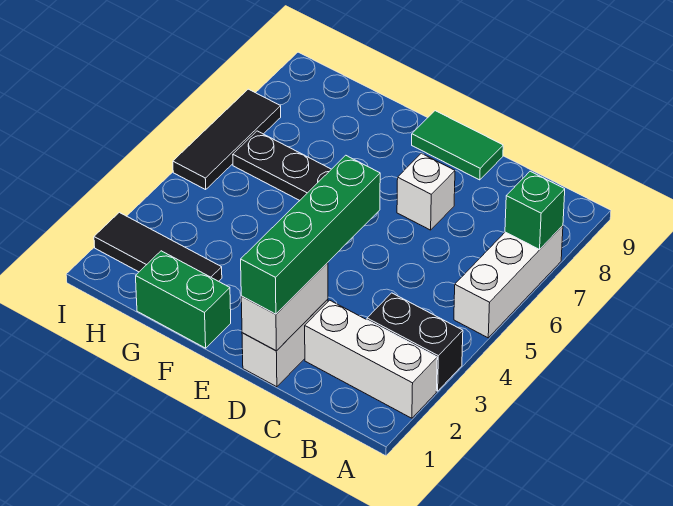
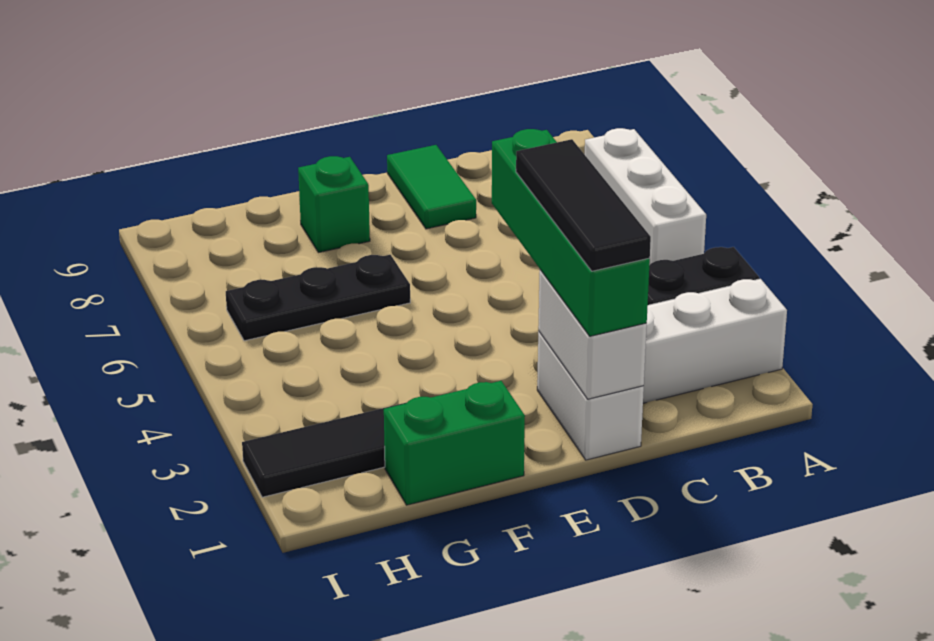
green brick A7 level 2 -> green brick F8 level 1
white brick D7 level 1 -> none
green tile D9:E9 level 1 -> green tile D8:D9 level 1
black tile I5:I7 level 1 -> black tile D1:D3 level 4

